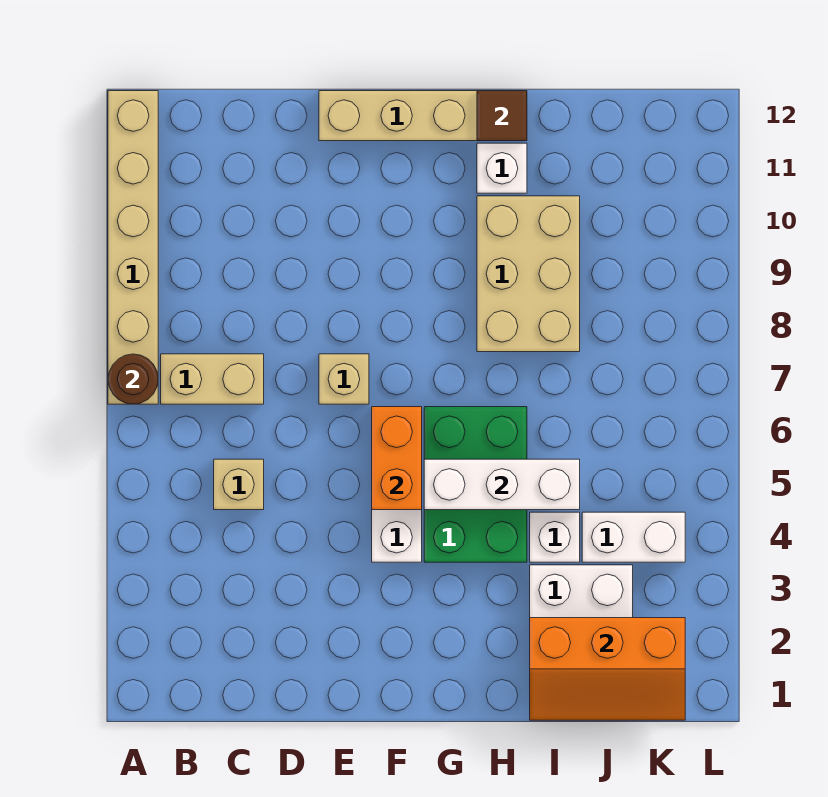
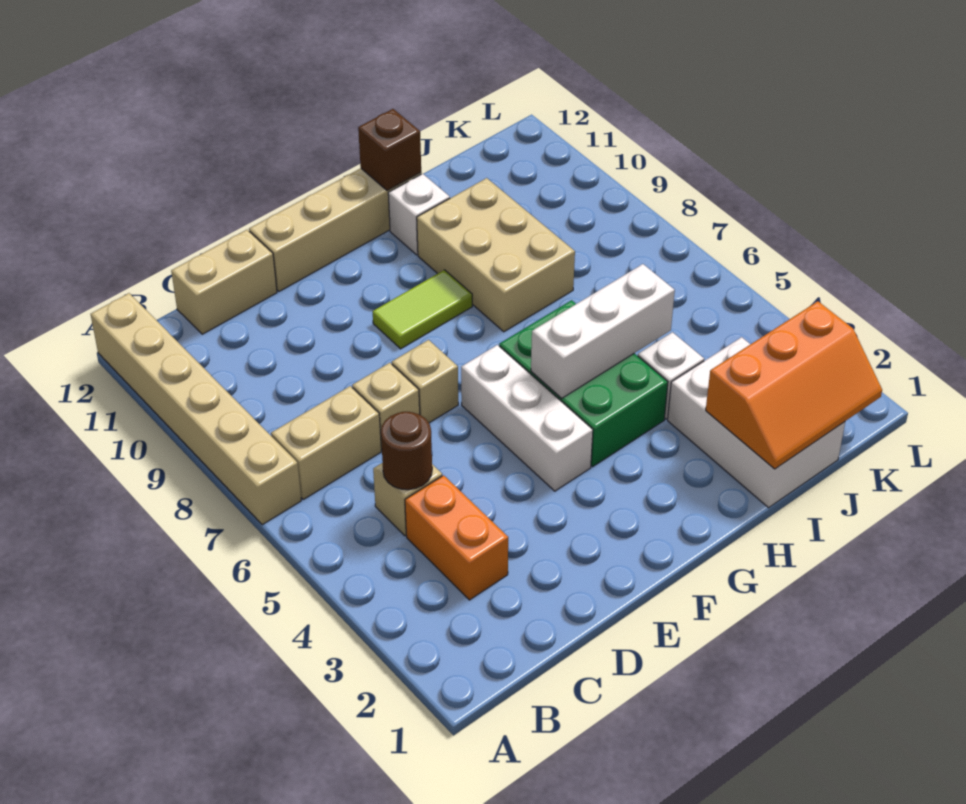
brown round brick A7 level 2 -> brown round brick C5 level 2
none -> tan brick C12:D12 level 1
none -> tan brick D7 level 1
orange brick F5:F6 level 2 -> orange brick C3:C4 level 1
none -> lime tile F9:G9 level 1
brown tile H12 level 2 -> brown brick H12 level 2
white brick J4:K4 level 1 -> none

